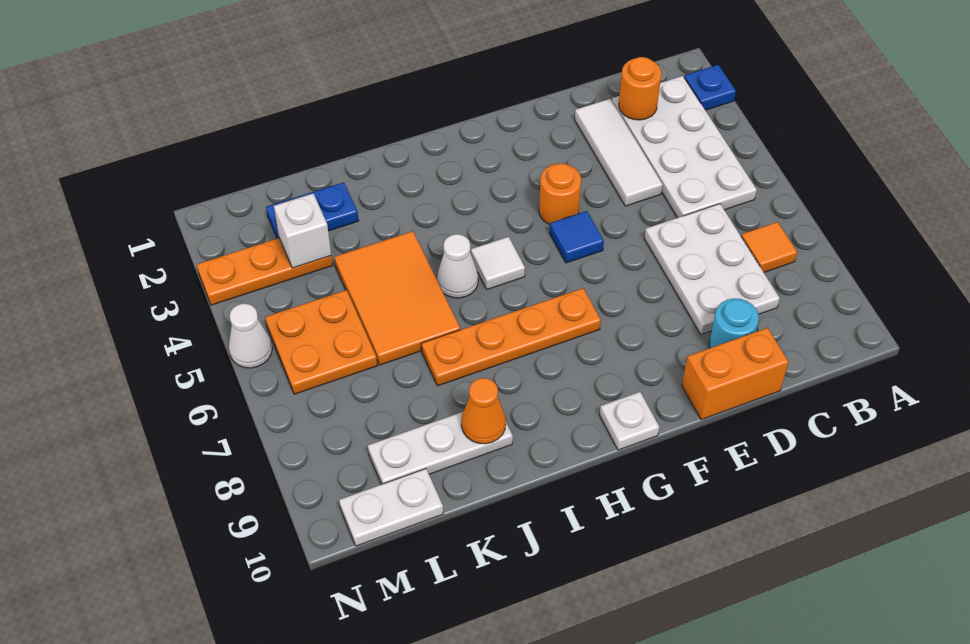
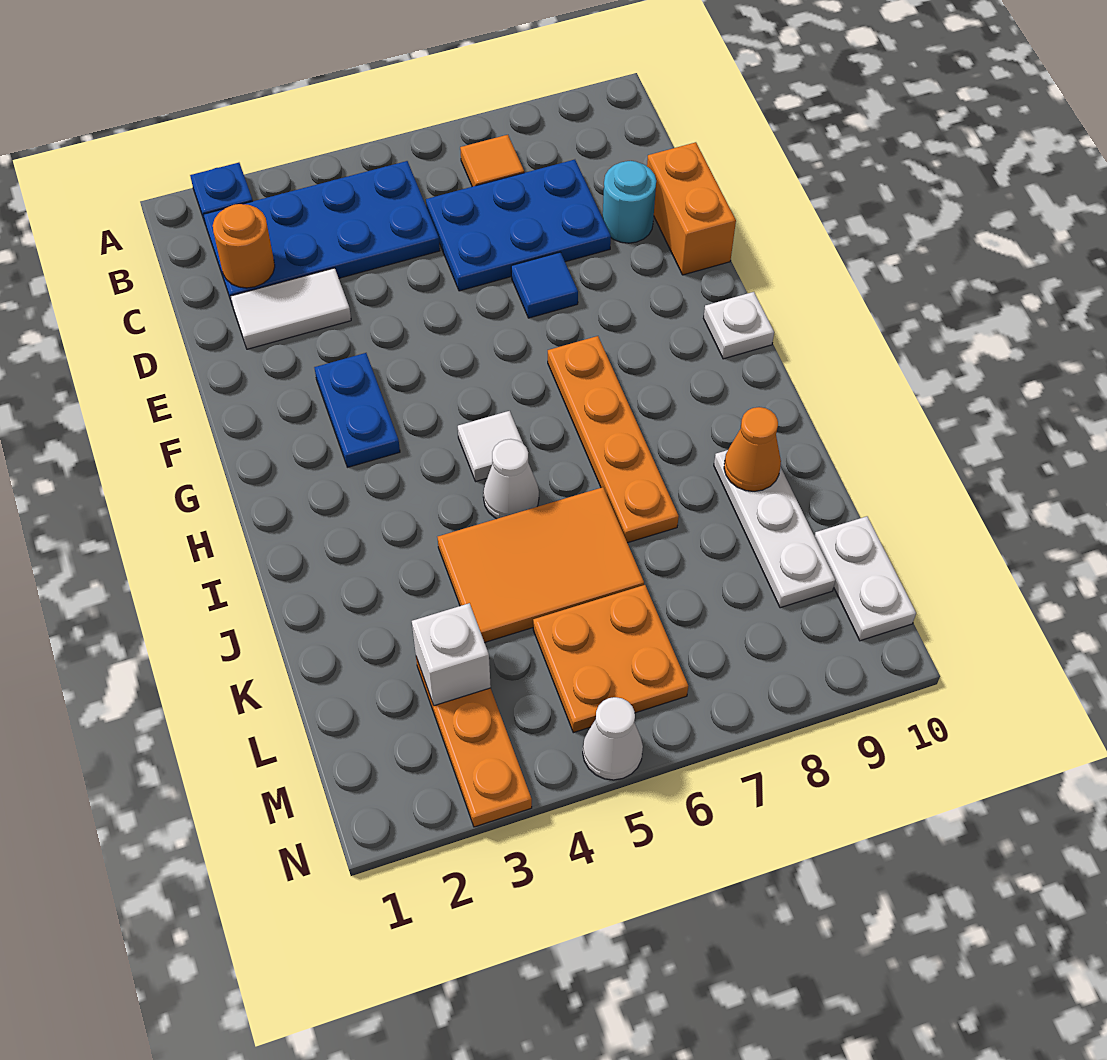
white plate B2:C5 level 1 -> blue plate B2:C5 level 1
white plate C6:D8 level 1 -> blue plate C6:D8 level 1
white tile D2:D4 level 1 -> white tile D2:D3 level 1
orange round brick F4 level 1 -> none
blue tile F5 level 1 -> blue tile E7 level 1
blue plate K2:L2 level 1 -> blue plate F3:G3 level 1

